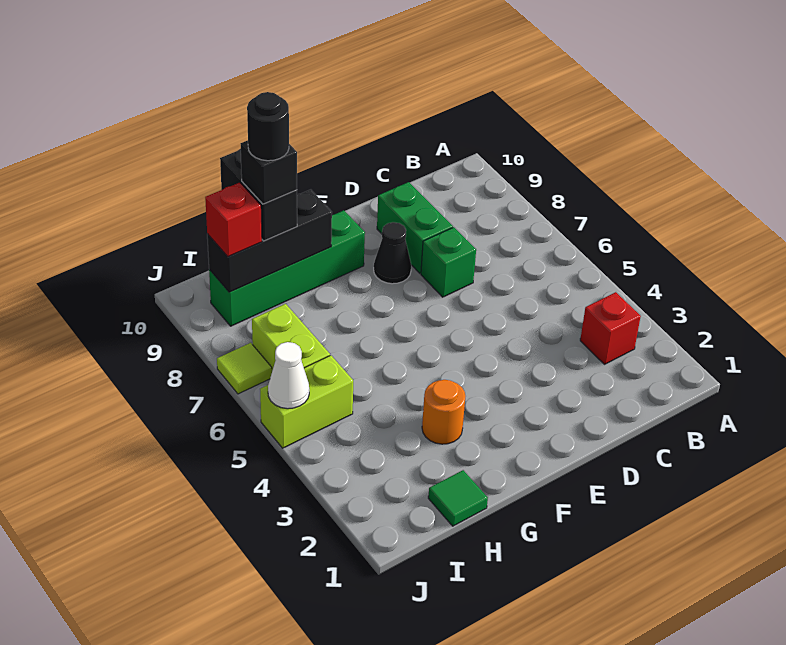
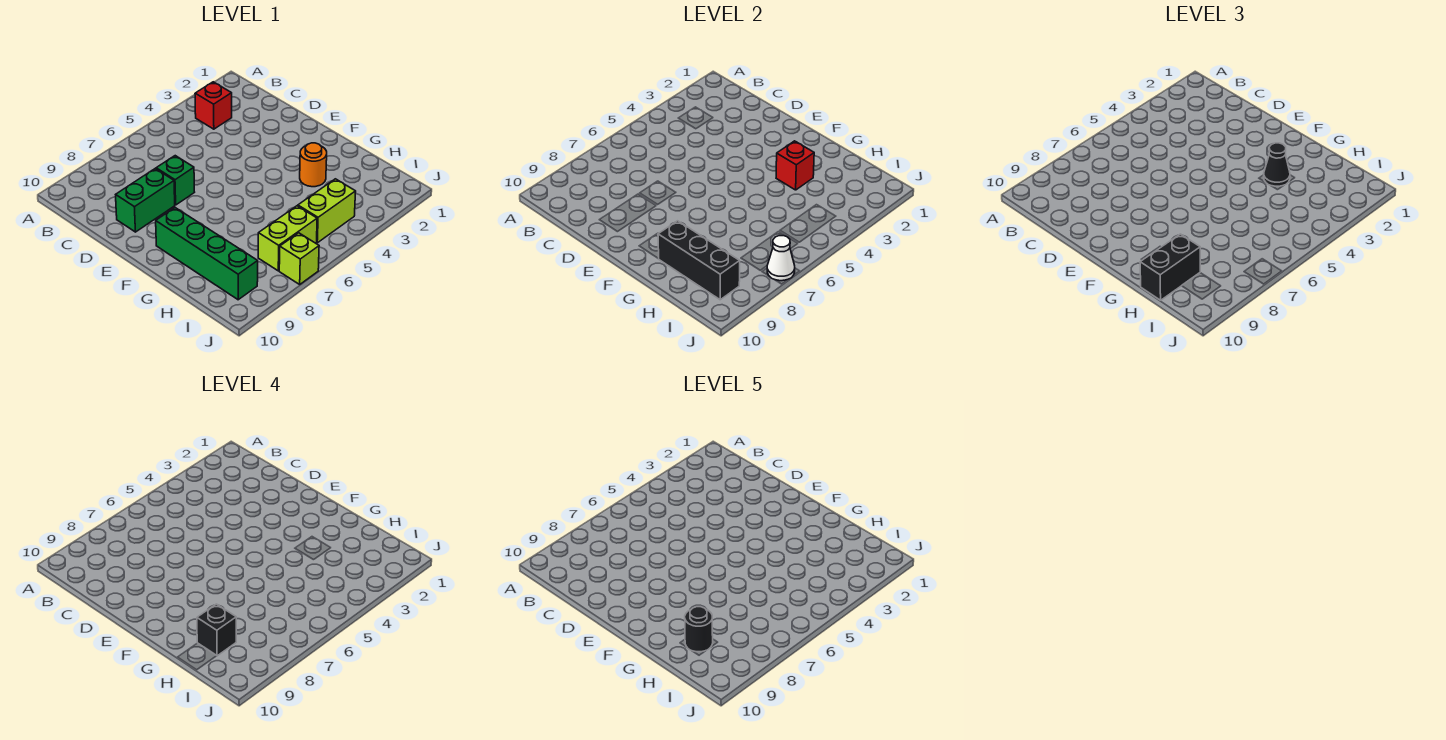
black cone E8 level 1 -> black cone G3 level 3
green tile H1 level 1 -> none
lime brick I5:J5 level 1 -> lime brick I4:I5 level 1
red brick I9 level 3 -> red brick G3 level 2
white cone J5 level 2 -> white cone J7 level 2
lime tile J7 level 1 -> lime brick J7 level 1

